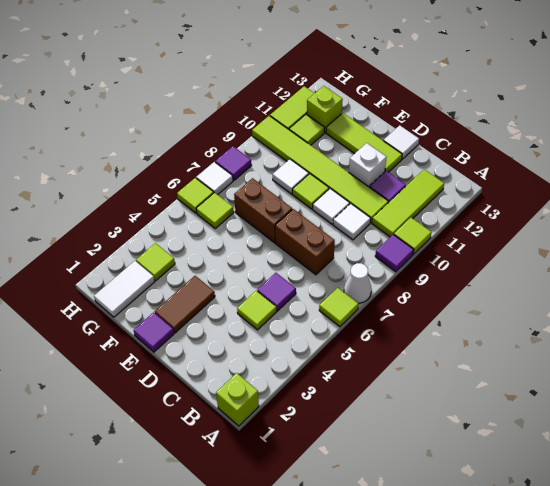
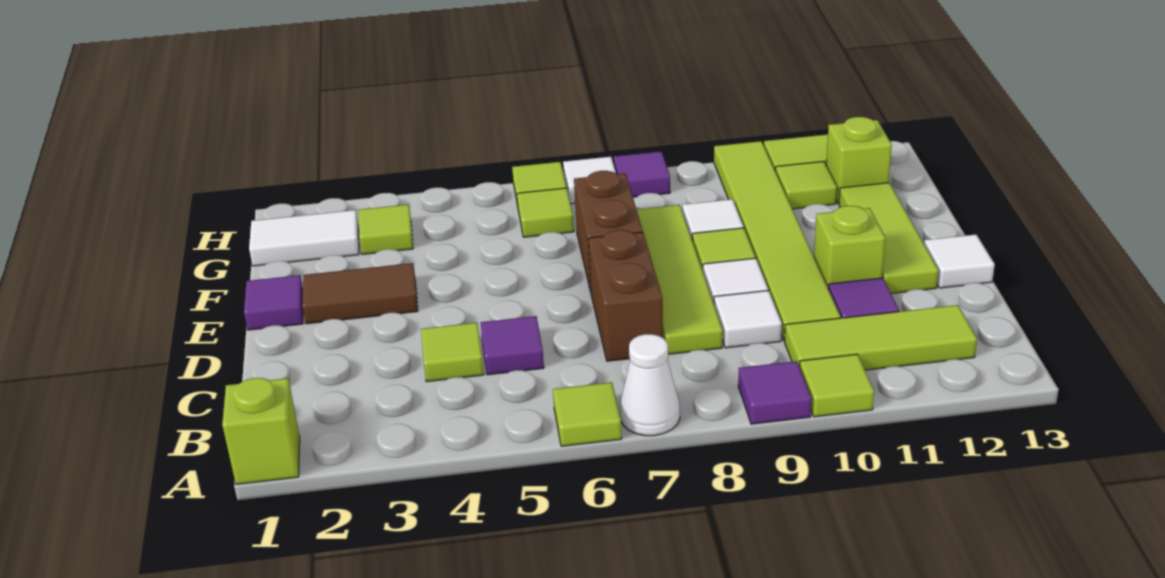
none -> lime tile C8:F8 level 1
white brick D11 level 1 -> lime brick D11 level 1

